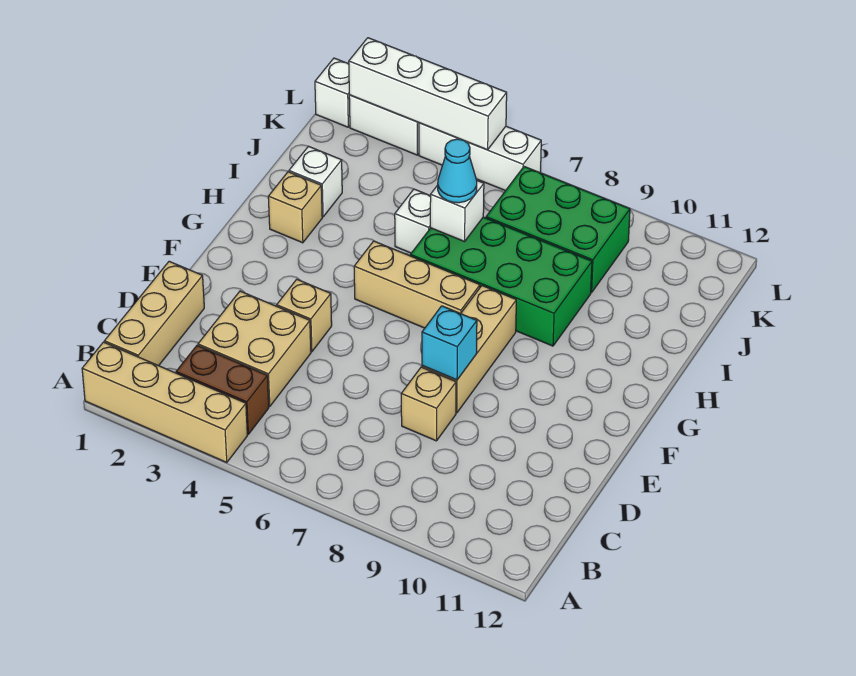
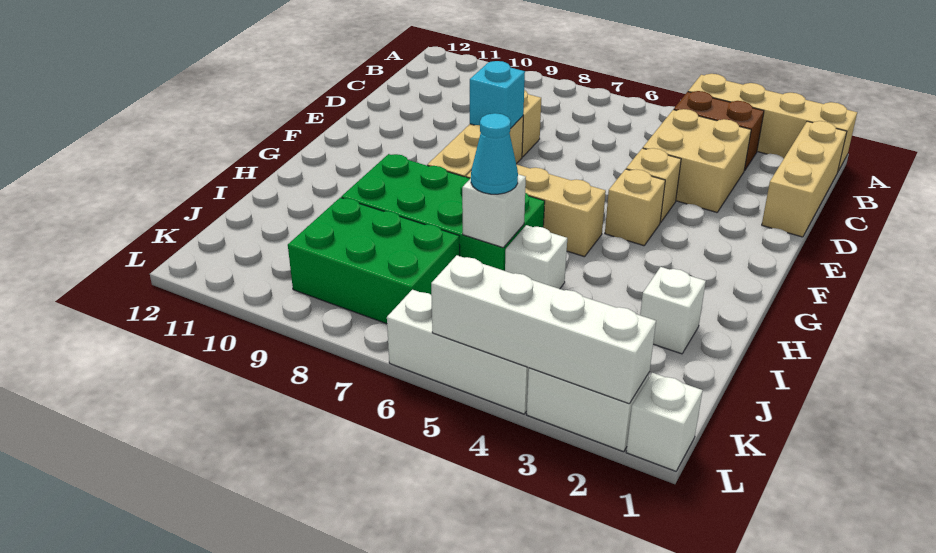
tan brick H2 level 1 -> tan brick F4 level 1

